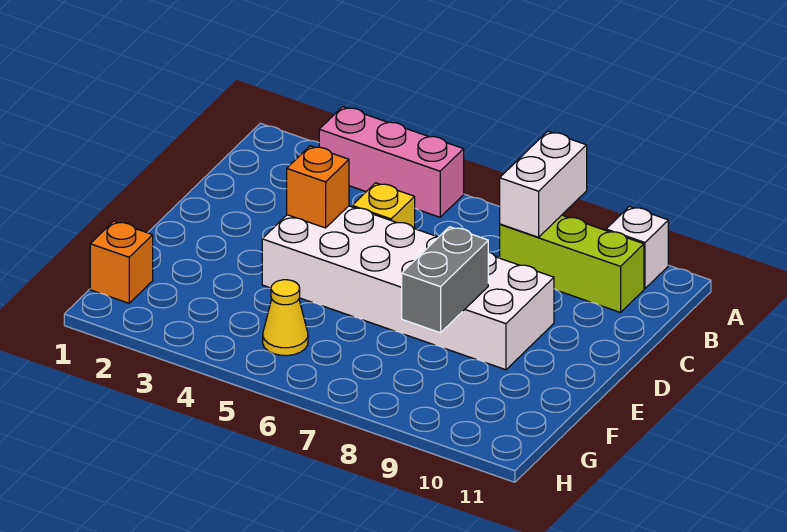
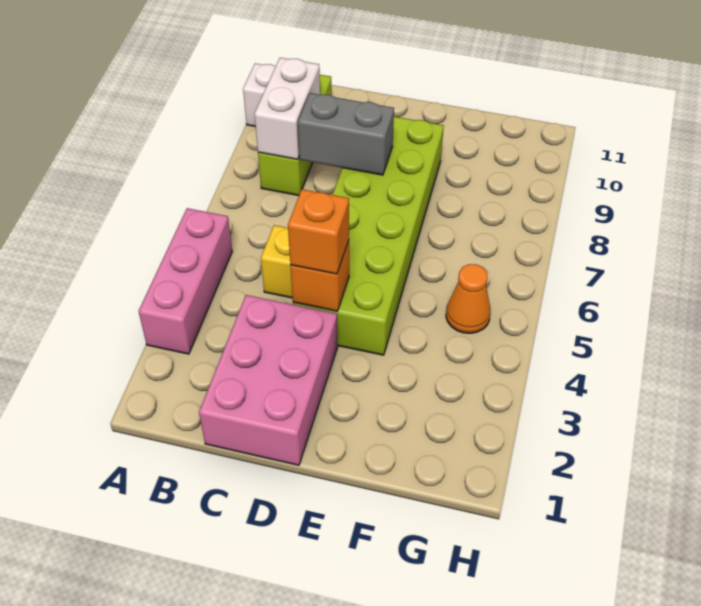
white brick A8:B8 level 2 -> white brick B8:B9 level 2
none -> pink brick C1:D3 level 1
white brick D4:E9 level 1 -> lime brick D4:E9 level 1
grey brick E8:F8 level 2 -> grey brick C8:D8 level 2
orange brick G1 level 1 -> orange brick D4 level 3
yellow cone G5 level 1 -> orange cone G5 level 1

